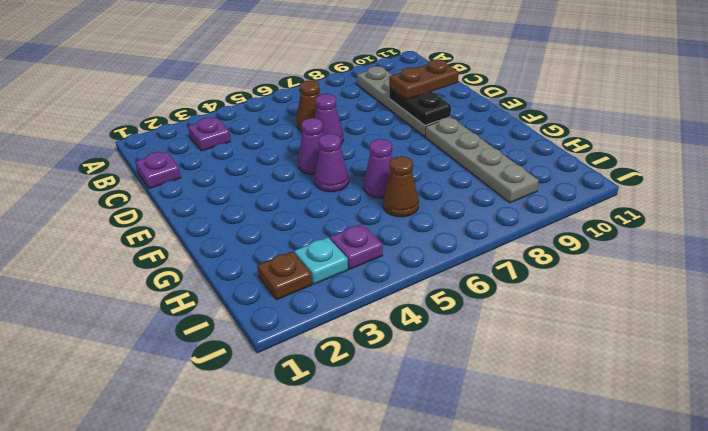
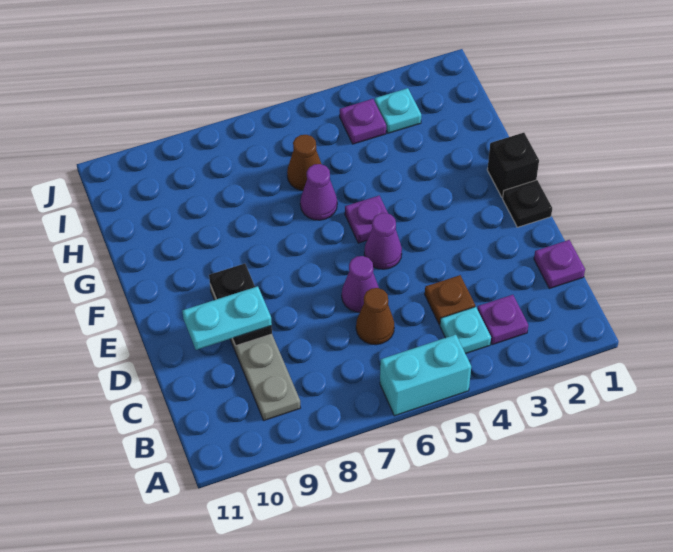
none -> cyan brick A5:A6 level 1
none -> cyan plate B4 level 1
brown plate D9:D10 level 3 -> cyan plate D9:D10 level 3
none -> black plate E1 level 1
none -> black brick F1 level 1
purple cone F5 level 1 -> purple plate F5 level 1
grey plate F9:I9 level 1 -> none
brown plate I2 level 1 -> brown plate C4 level 1

